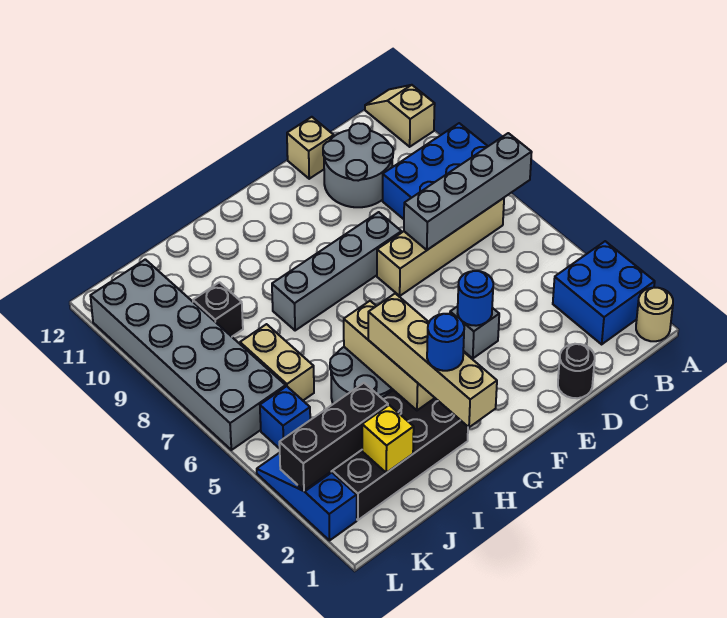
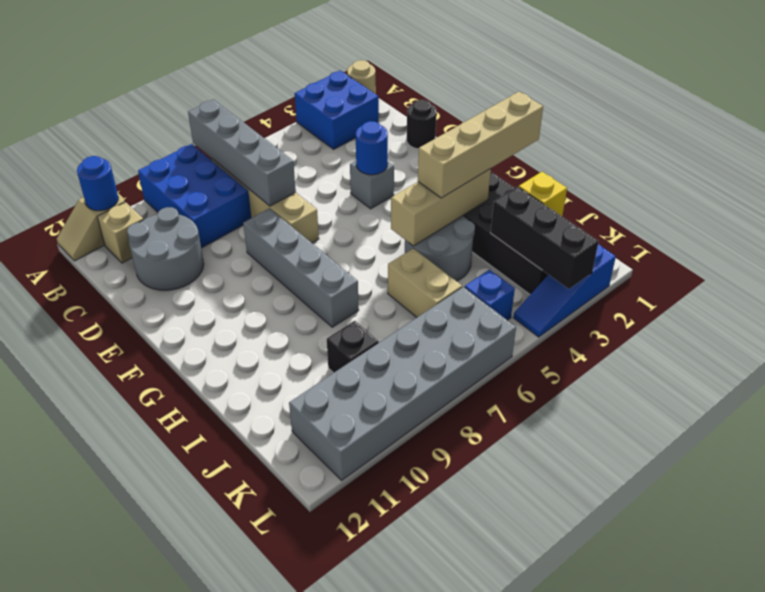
tan brick D12 level 1 -> tan brick B11 level 1
blue round brick H2 level 4 -> blue round brick A11 level 2
tan brick J6:J7 level 1 -> tan brick I6:J6 level 1

